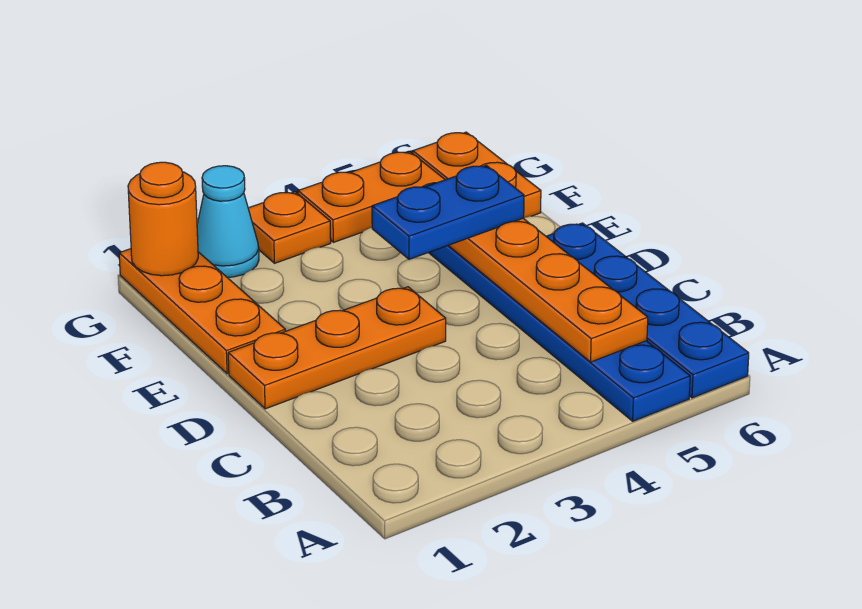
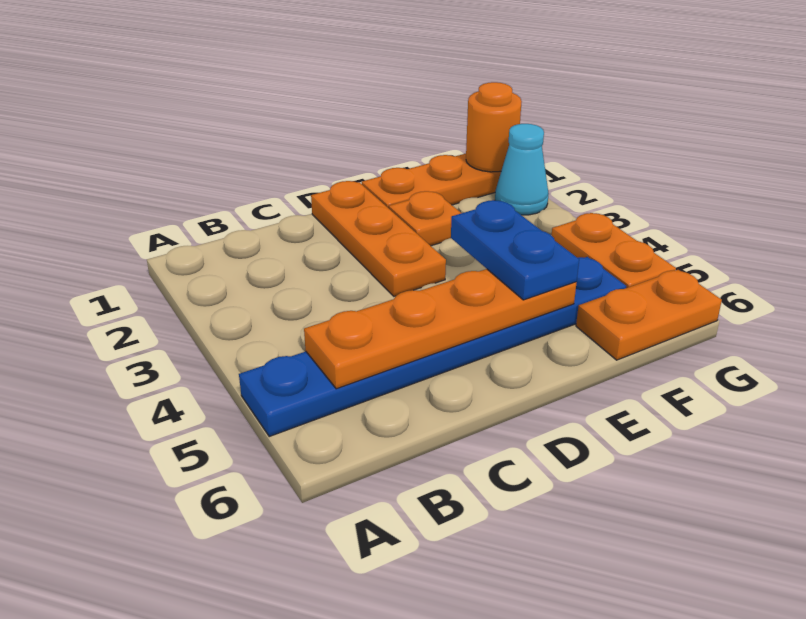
blue plate A6:D6 level 1 -> none
orange plate G3 level 1 -> orange plate E2 level 1

